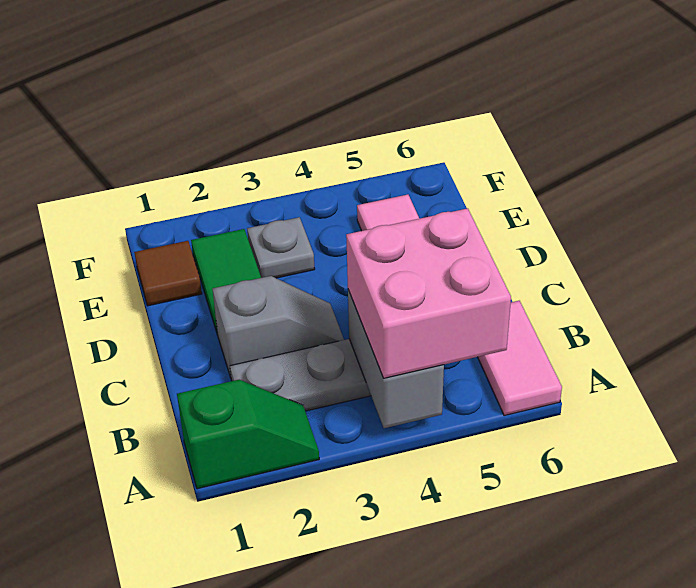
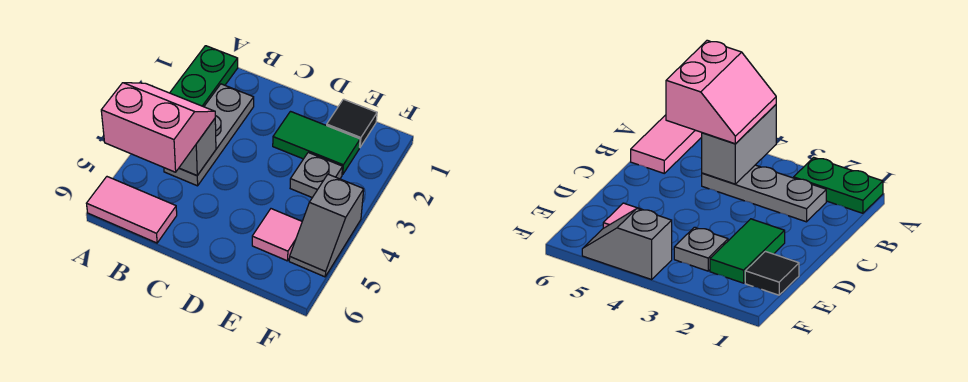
green slope A1:A2 level 1 top 1 -> green plate A1:A2 level 1
pink brick A4:B5 level 3 -> pink slope A4:B5 level 3 top 5
grey slope C2:C3 level 1 top 2 -> grey slope F4:F5 level 1 top 4
brown tile E1 level 1 -> black tile E1 level 1

